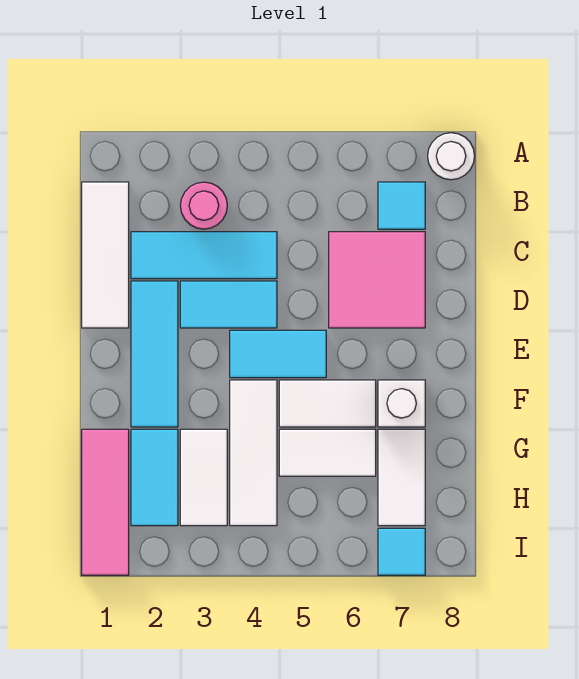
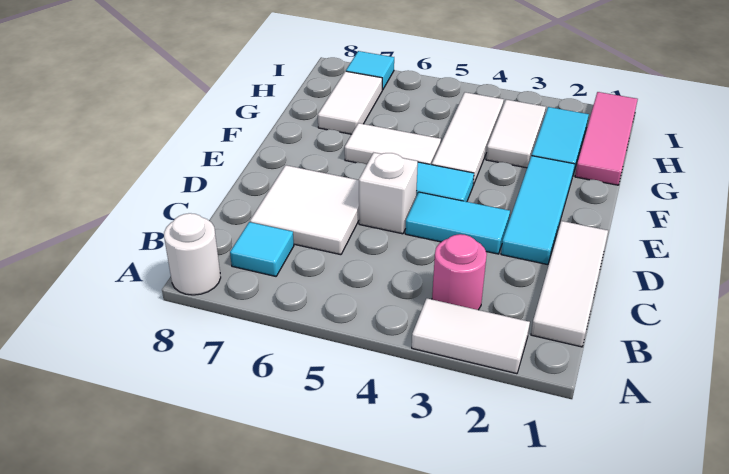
cyan tile C2:C4 level 1 -> none
pink tile C6:D7 level 1 -> white tile C6:D7 level 1
white brick F7 level 1 -> white brick D5 level 1
white tile G5:G6 level 1 -> white tile A2:A3 level 1

